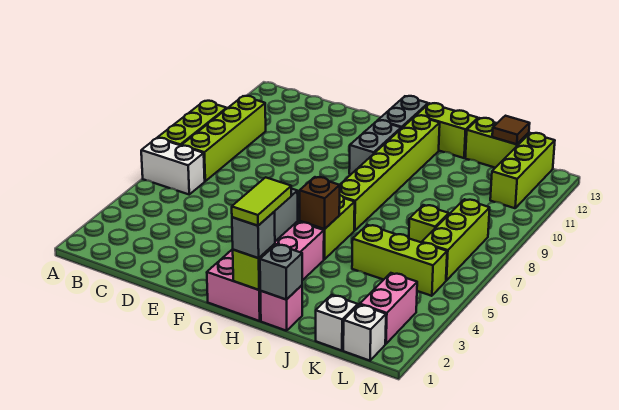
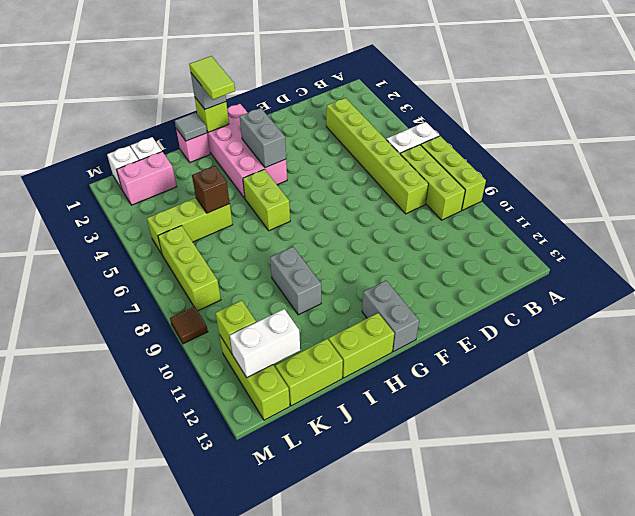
lime brick B7:B10 level 1 -> lime brick B7:B9 level 1
grey brick G10:G11 level 1 -> grey brick I9:I10 level 1
brown brick H5 level 2 -> brown brick J5 level 2
lime brick H7:H12 level 1 -> lime brick C3:C8 level 1
grey brick I1 level 2 -> grey tile I1 level 2
lime brick K7 level 1 -> lime brick L11 level 2
none -> white brick K12:L12 level 2
brown tile K13 level 2 -> brown tile M9 level 1
pink brick L2:L3 level 1 -> pink brick K2:L2 level 1

